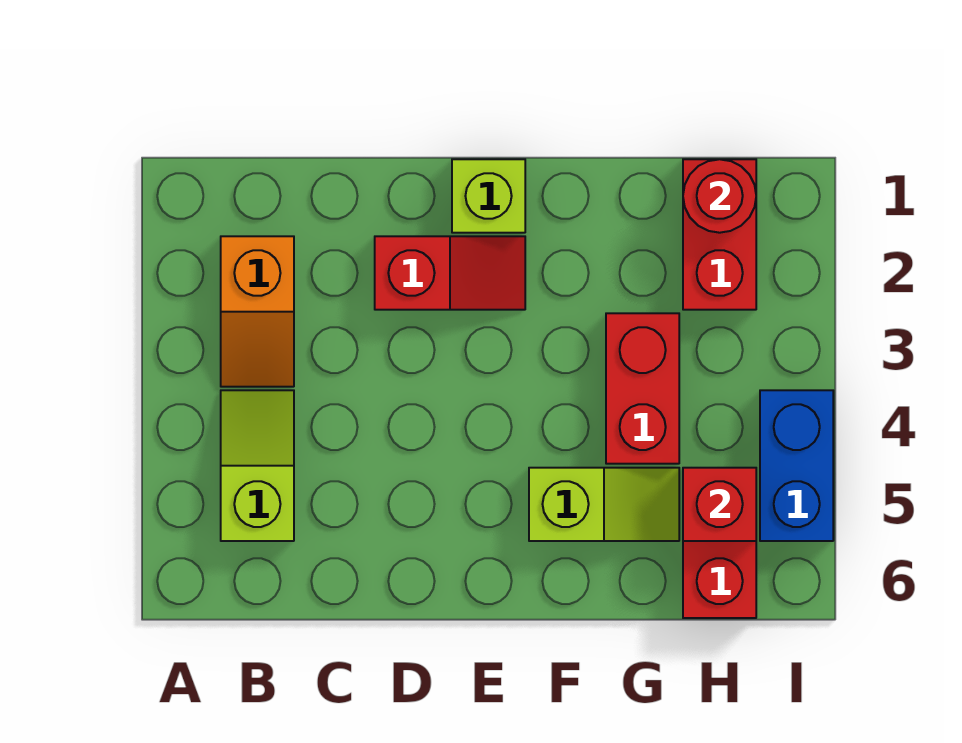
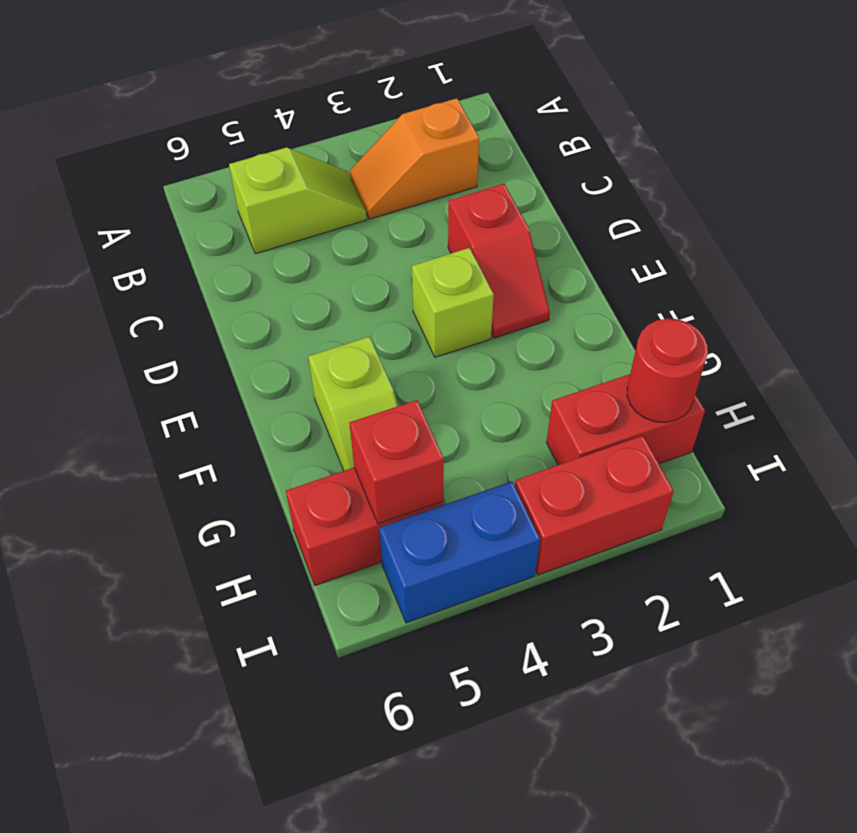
lime brick E1 level 1 -> lime brick E3 level 1
red brick G3:G4 level 1 -> red brick I2:I3 level 1

